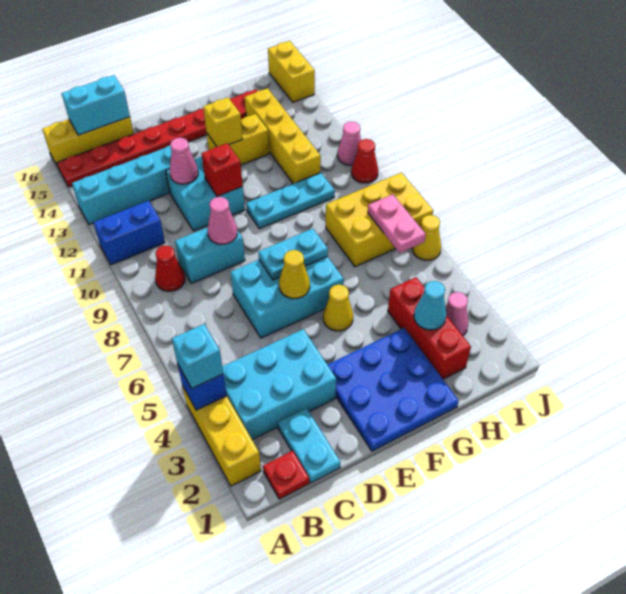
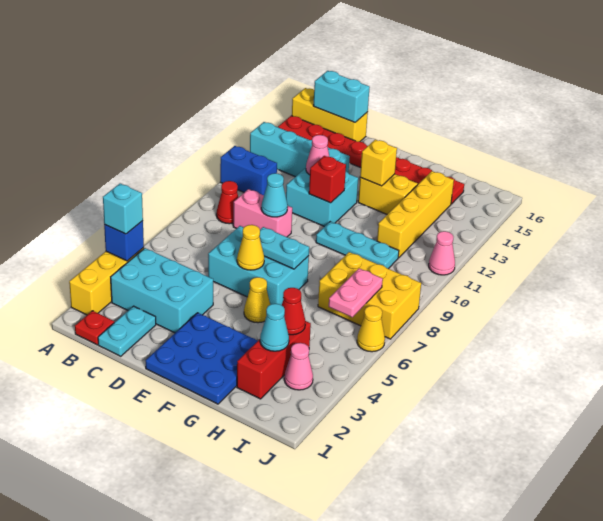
cyan brick C9:D9 level 1 -> pink brick C9:D9 level 1
pink cone D9 level 2 -> cyan cone D9 level 2
red cone J10 level 1 -> red cone H4 level 2
yellow brick J15:J16 level 1 -> none

